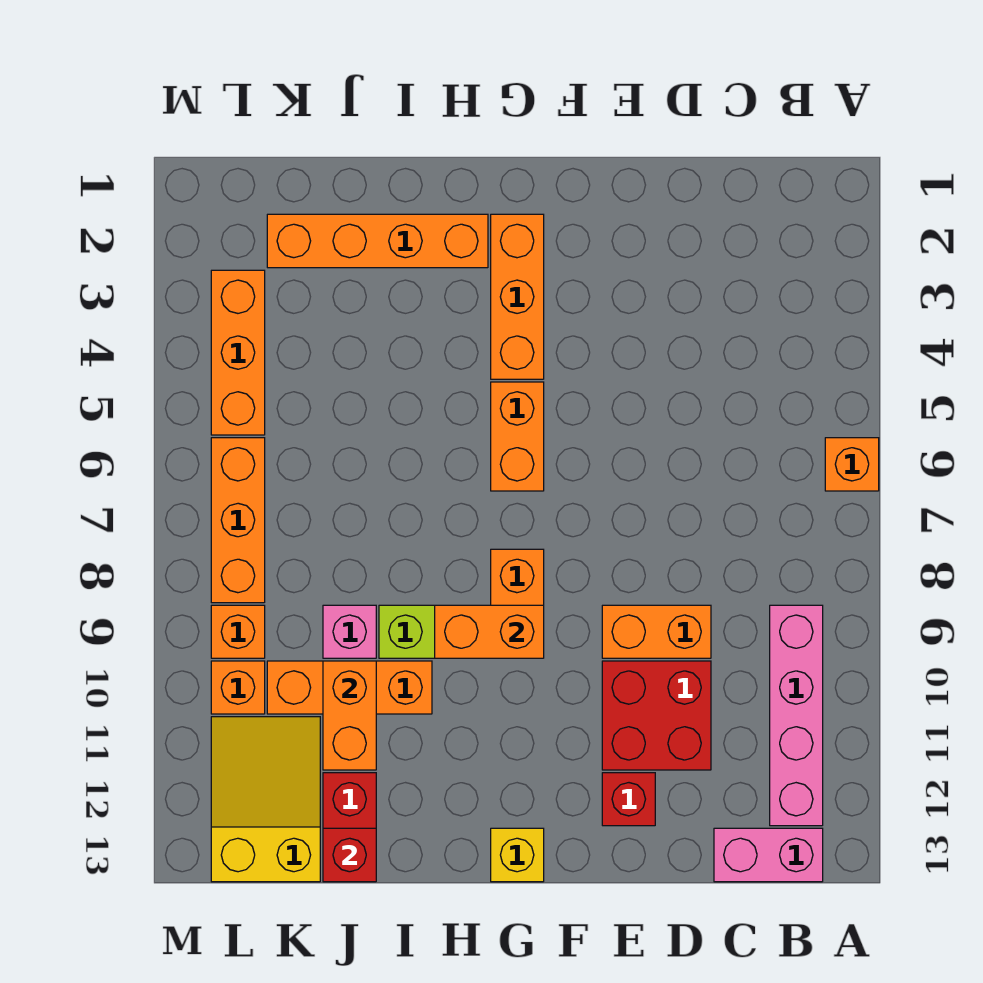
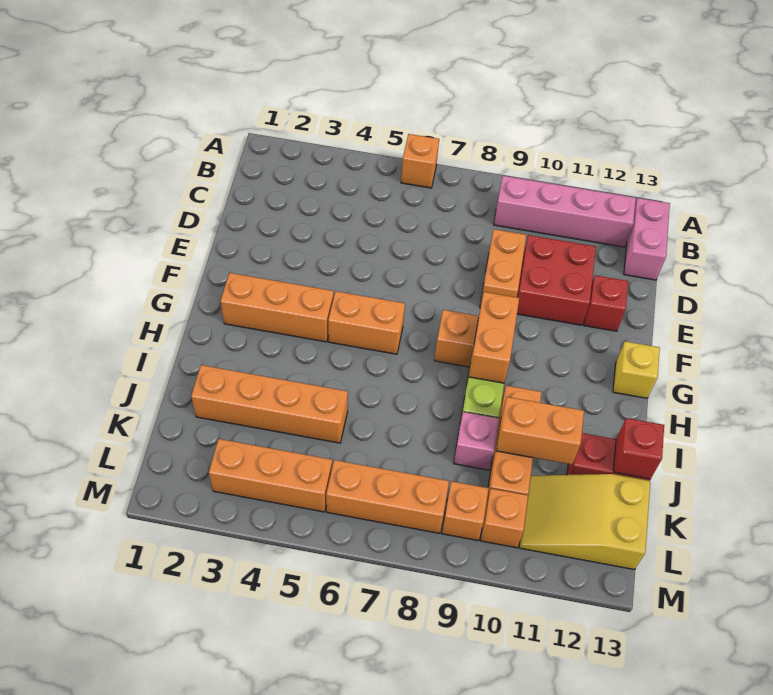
orange brick H2:K2 level 1 -> orange brick J2:J5 level 1

